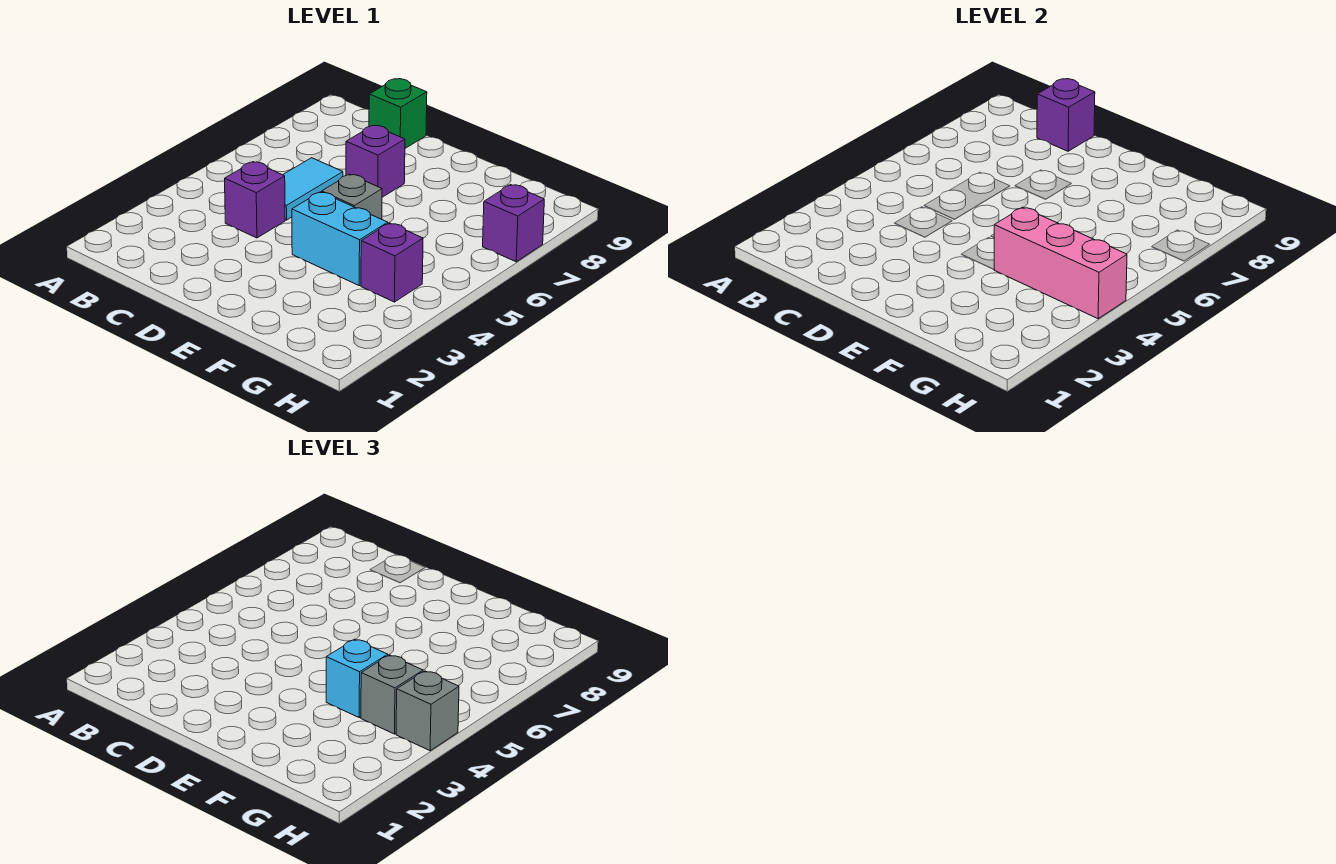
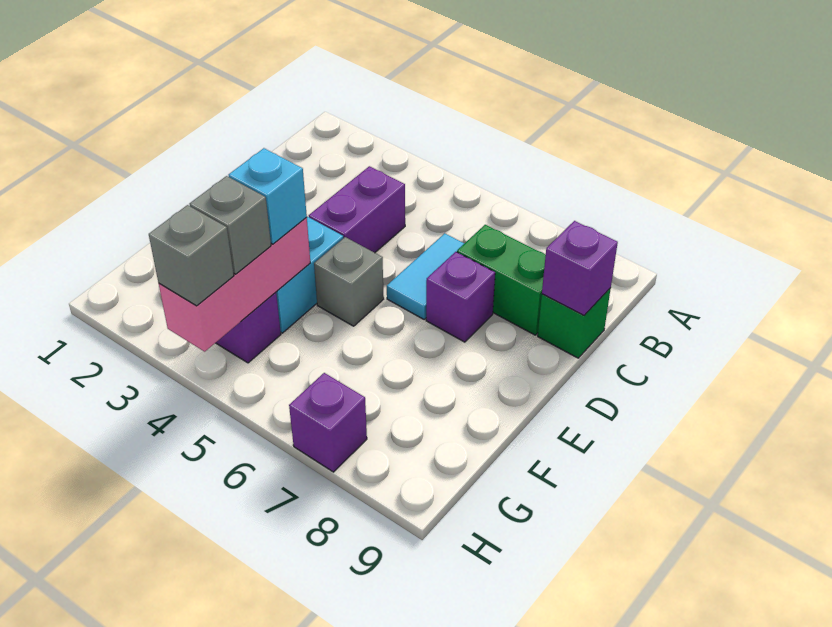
purple brick C4 level 1 -> purple brick C4:D4 level 1
cyan tile C5:C6 level 1 -> cyan tile C6:D6 level 1
none -> green brick C7:C8 level 1

